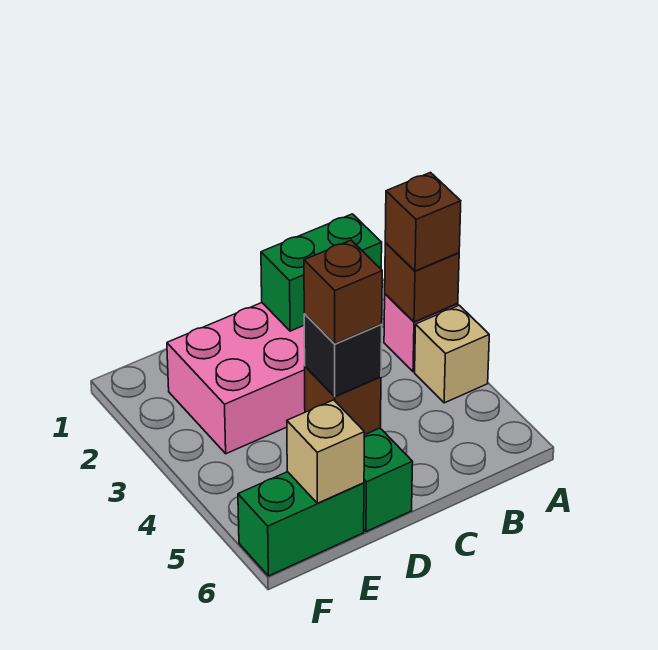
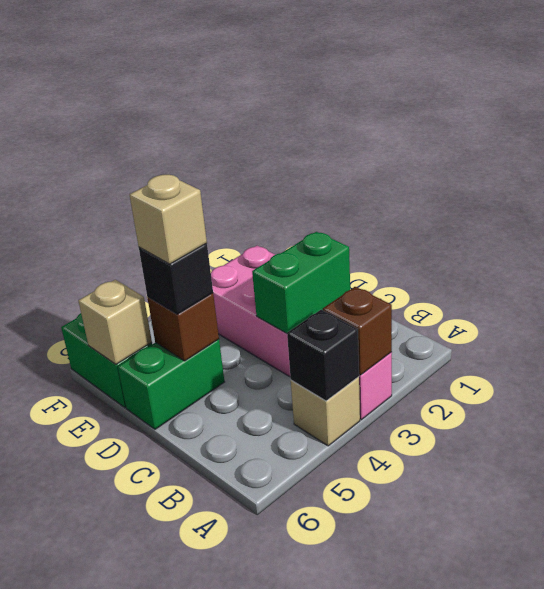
brown brick A3 level 3 -> none
none -> black brick A4 level 2
green brick B2:C2 level 2 -> green brick C2:C3 level 2
brown brick D5 level 4 -> tan brick D5 level 4

